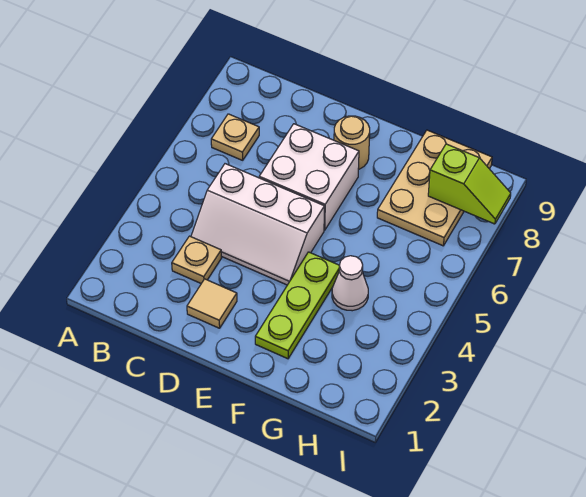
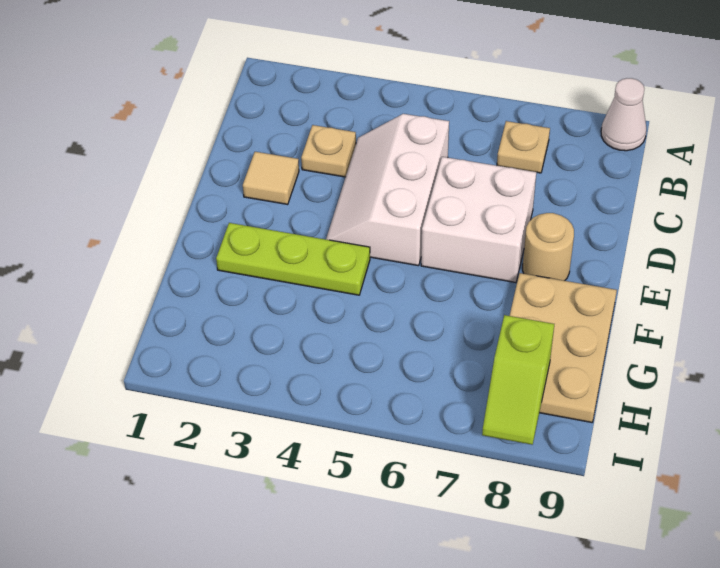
white cone G4 level 1 -> white cone A9 level 1
tan plate G7:H9 level 1 -> tan plate F8:H9 level 1

